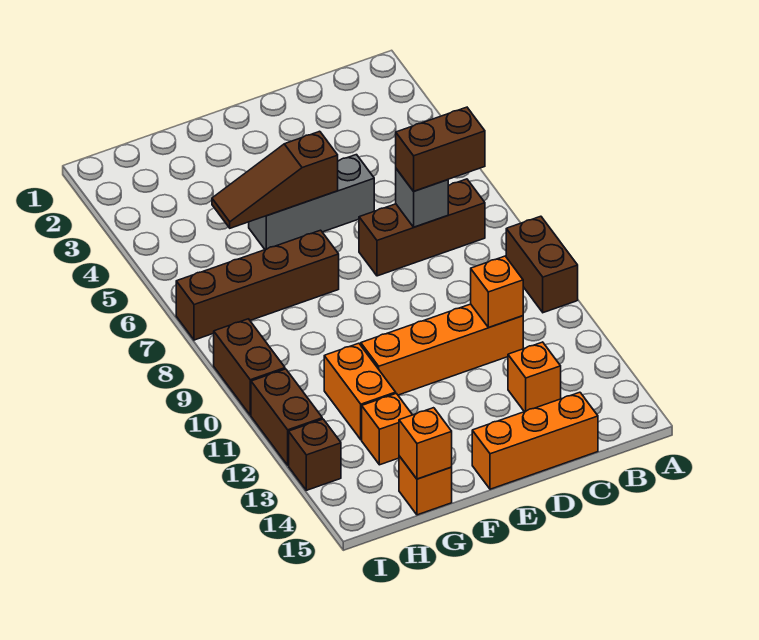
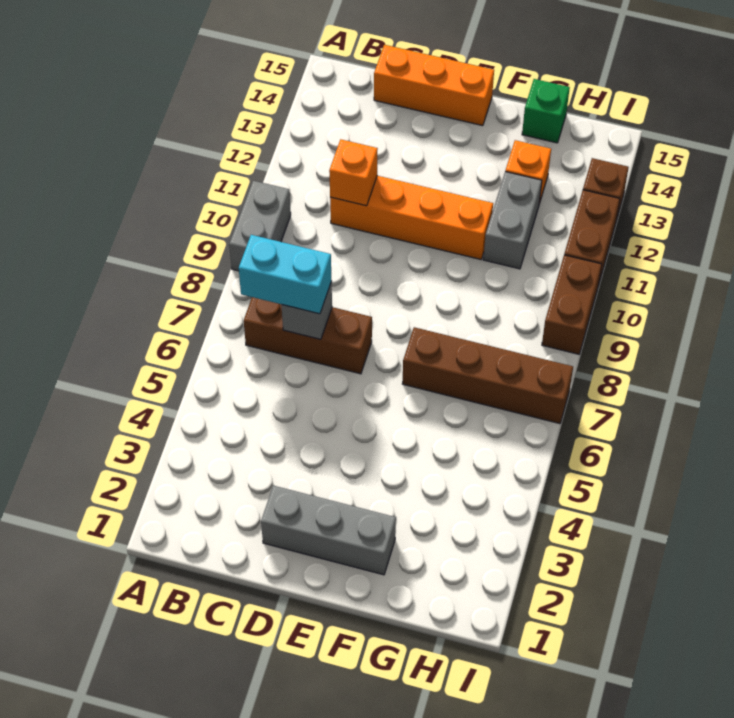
brown brick A9:A10 level 1 -> grey brick A9:A10 level 1
brown brick B7:C7 level 3 -> cyan brick B7:C7 level 3
orange brick C13 level 1 -> none
grey brick D5:F5 level 1 -> grey brick D2:F2 level 1
brown slope E5:G5 level 2 top E -> none
orange brick G11:G12 level 1 -> grey brick G11:G12 level 1
orange brick G15 level 1 -> green brick G15 level 1
orange brick G15 level 2 -> none

